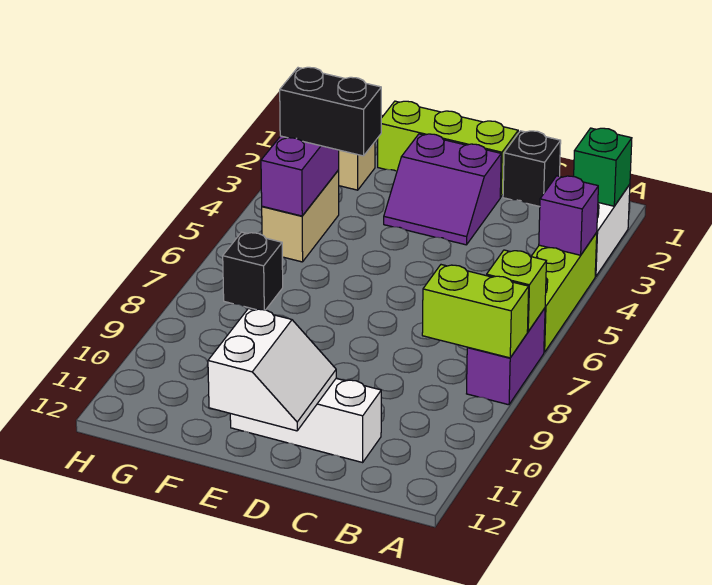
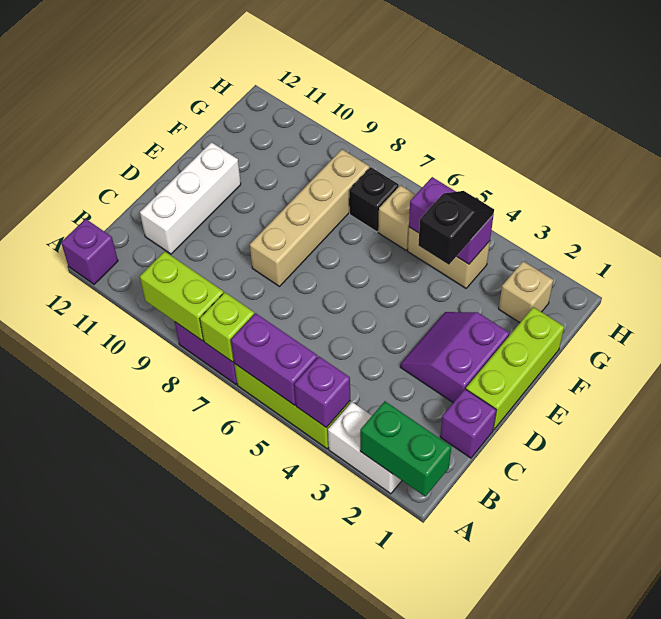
green brick A2 level 2 -> green brick A1:A2 level 2
none -> purple brick A5:A6 level 2
lime brick A8:B8 level 2 -> lime brick A8:A9 level 2
none -> purple brick A12 level 1
black brick C1 level 1 -> purple brick C1 level 1
none -> tan brick D8:G8 level 1
white slope D11:E12 level 2 top E -> none
black brick F4:G4 level 3 -> black slope F4:G4 level 3 top F
none -> tan brick G6 level 1

